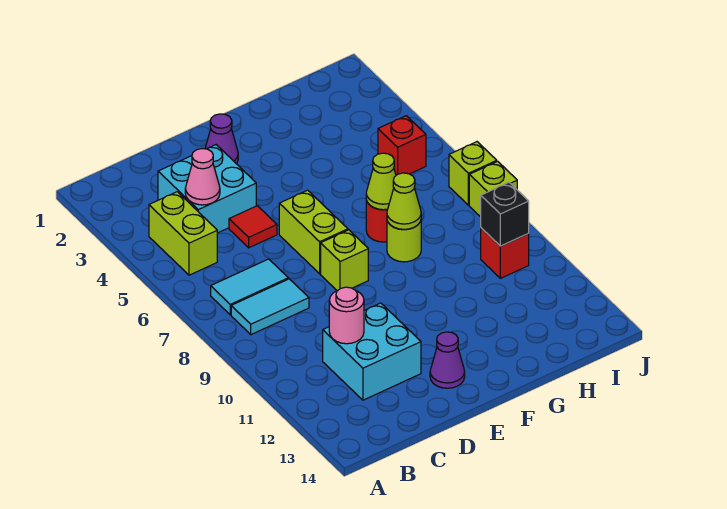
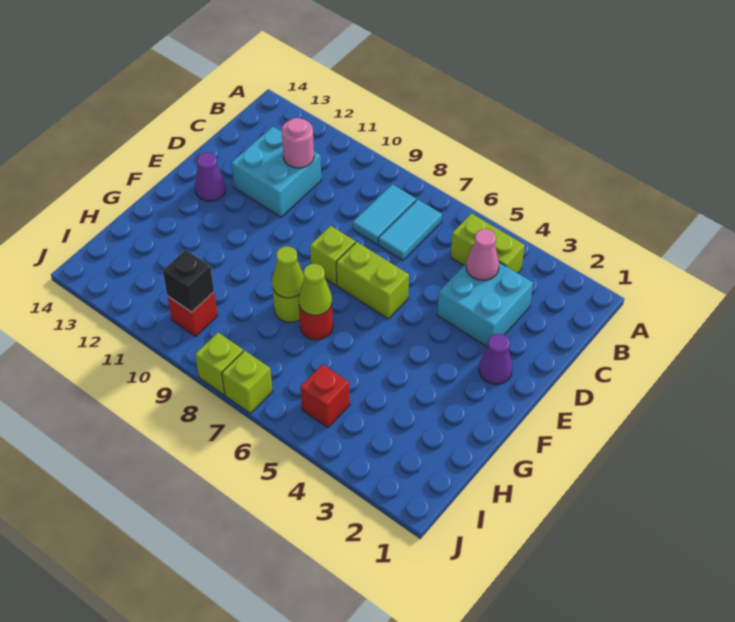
red tile D5 level 1 -> none

